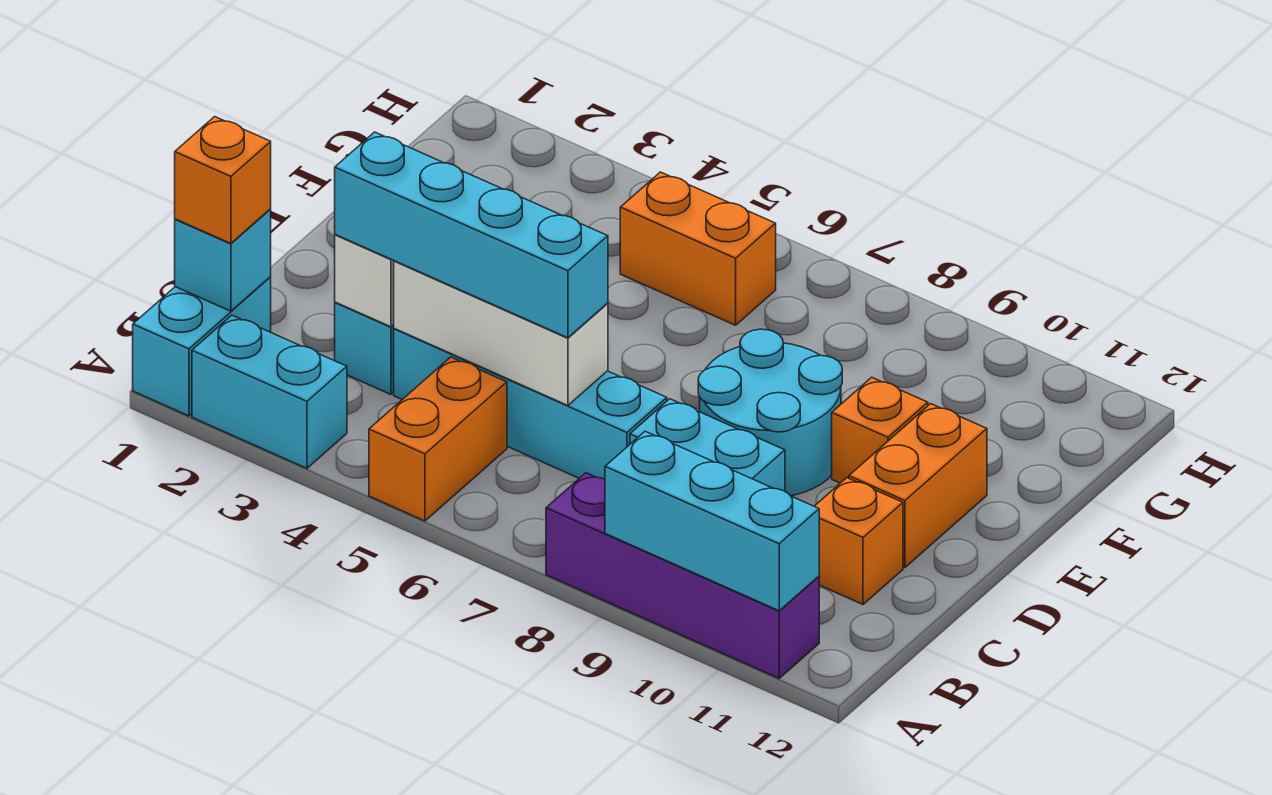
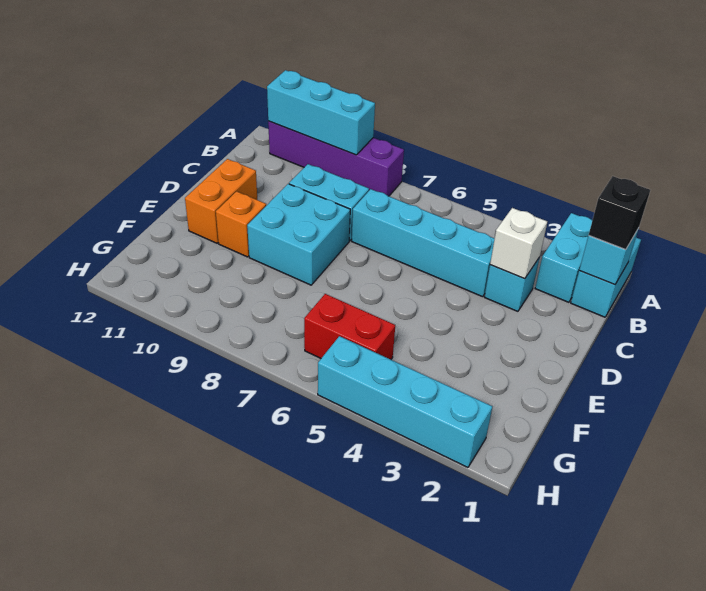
cyan brick A2:A3 level 1 -> cyan brick A2:B2 level 1
orange brick A5:B5 level 1 -> none
orange brick B1 level 3 -> black brick B1 level 3
cyan brick C3:C6 level 3 -> cyan brick H2:H5 level 1
white brick C4:C6 level 2 -> none
orange brick C11 level 1 -> none
cyan round brick D8:E9 level 1 -> cyan brick D8:E9 level 1
orange brick G5:G6 level 1 -> red brick G5:G6 level 1

